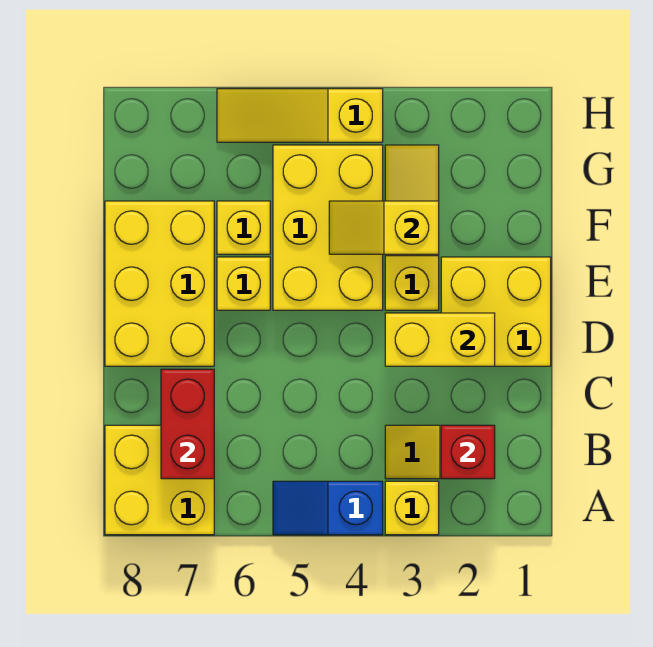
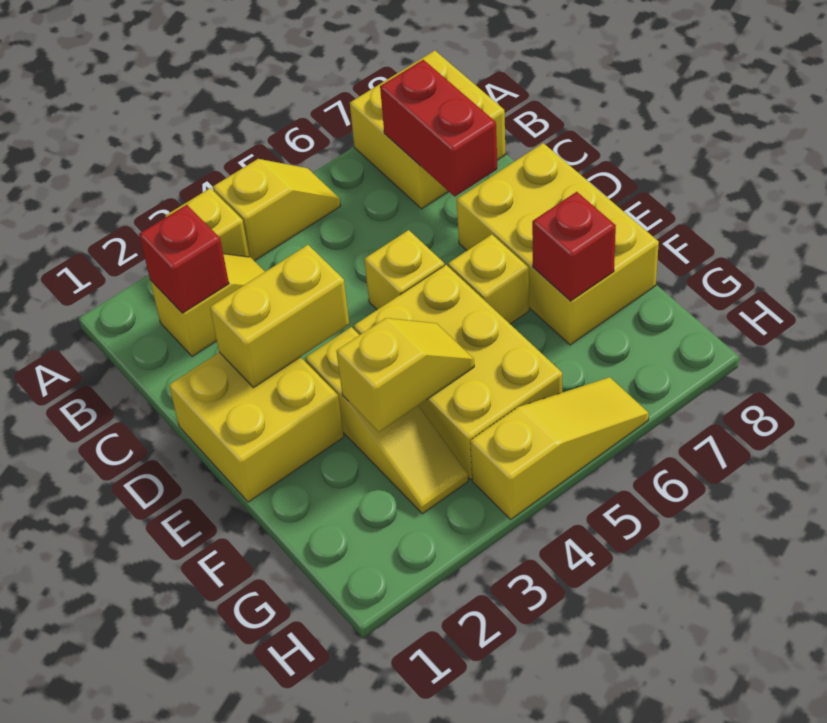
blue slope A4:A5 level 1 top 4 -> yellow slope A4:A5 level 1 top 4
yellow brick F6 level 1 -> yellow brick D5 level 1
none -> red brick F7 level 2

